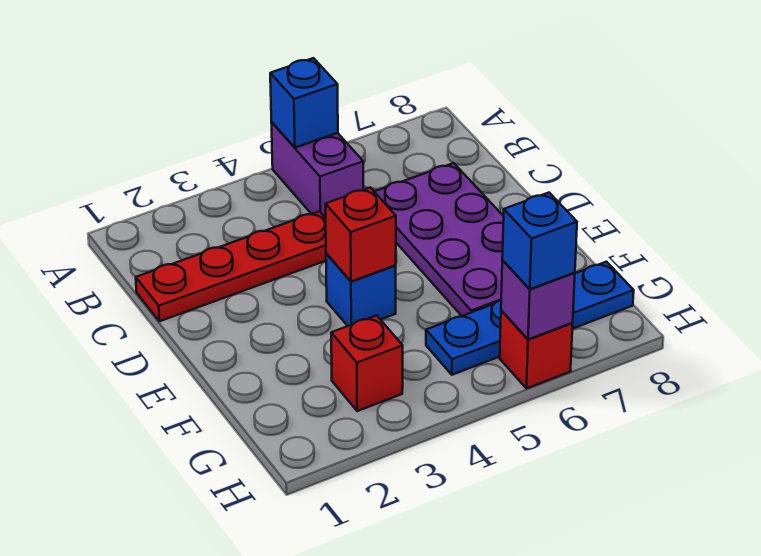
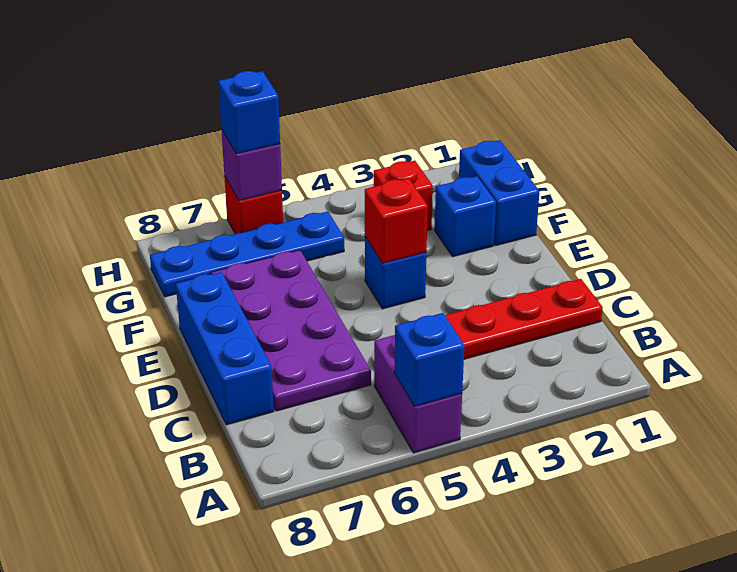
none -> blue brick C8:E8 level 1
none -> blue brick F1:G1 level 1
none -> blue brick F2 level 1

